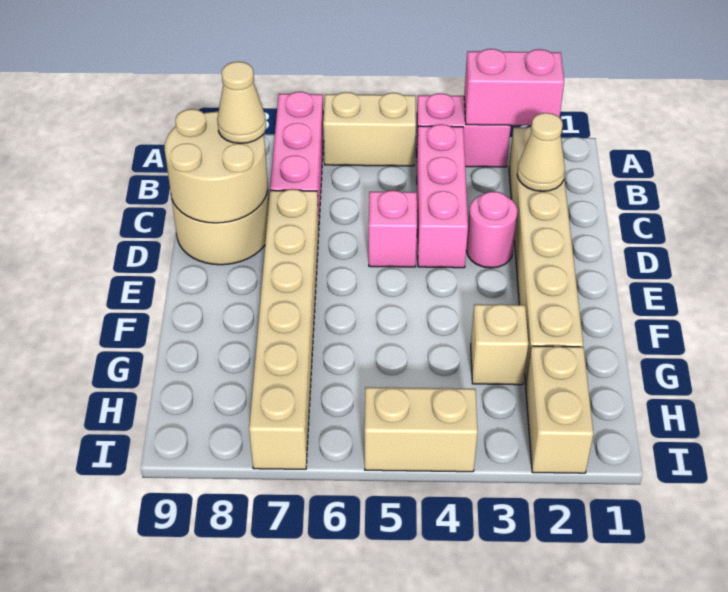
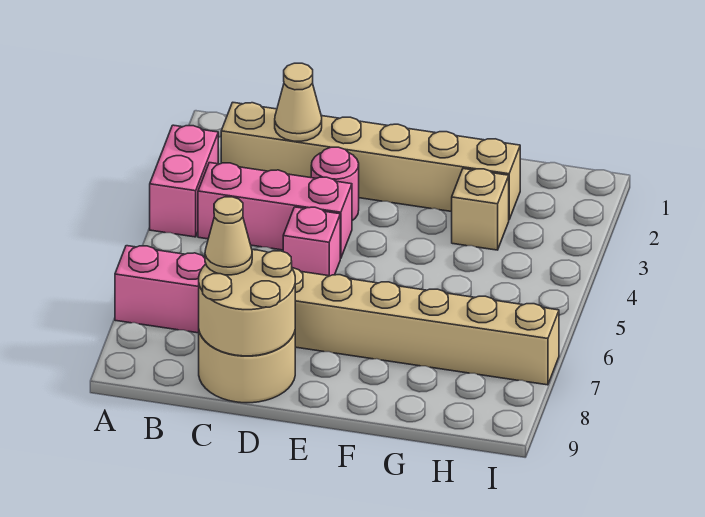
pink brick A2:A3 level 2 -> none
tan brick A5:A6 level 1 -> none
tan brick H2:I2 level 1 -> none
tan brick I4:I5 level 1 -> none

